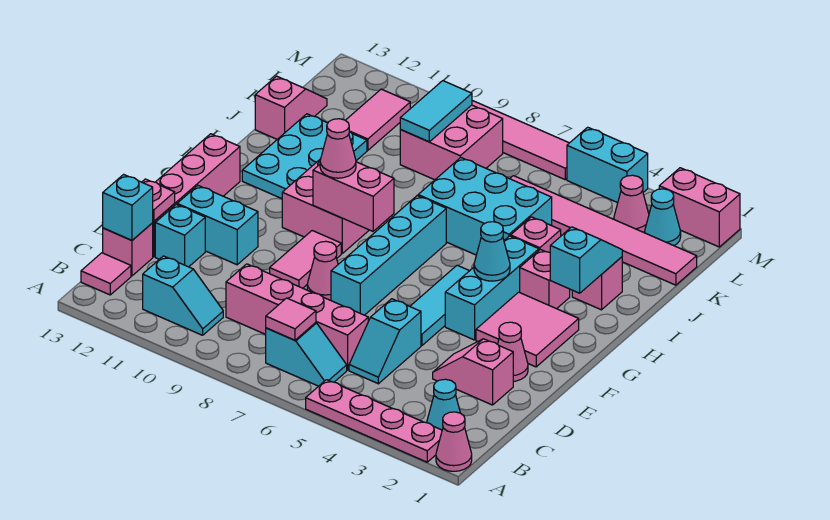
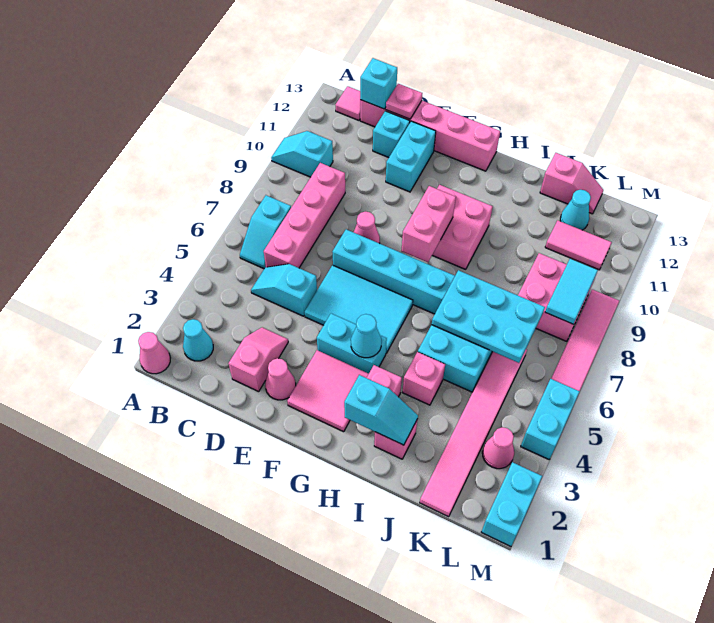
pink plate A2:A5 level 1 -> none
pink tile B7 level 2 -> none
cyan slope B10:B11 level 1 top 11 -> cyan slope A10:B10 level 1 top B
cyan tile E5:G5 level 1 -> cyan tile E5:G6 level 1
pink tile E9:F9 level 1 -> none
cyan brick F4:H4 level 1 -> cyan brick F4:G4 level 1
pink cone G9 level 3 -> none
cyan plate H11:J12 level 1 -> cyan plate I6:K7 level 2
cyan tile K9:L9 level 2 -> cyan tile L8:L9 level 2
cyan cone L2 level 1 -> cyan cone K12 level 1
pink brick M1:M2 level 1 -> cyan brick M1:M2 level 1

